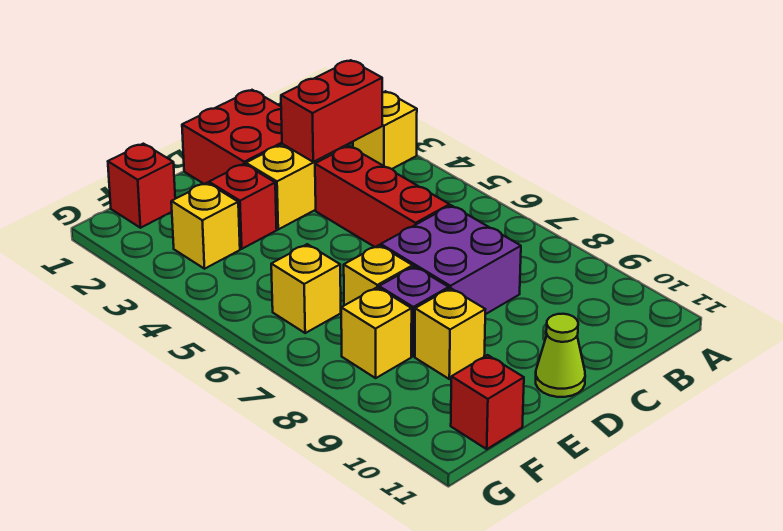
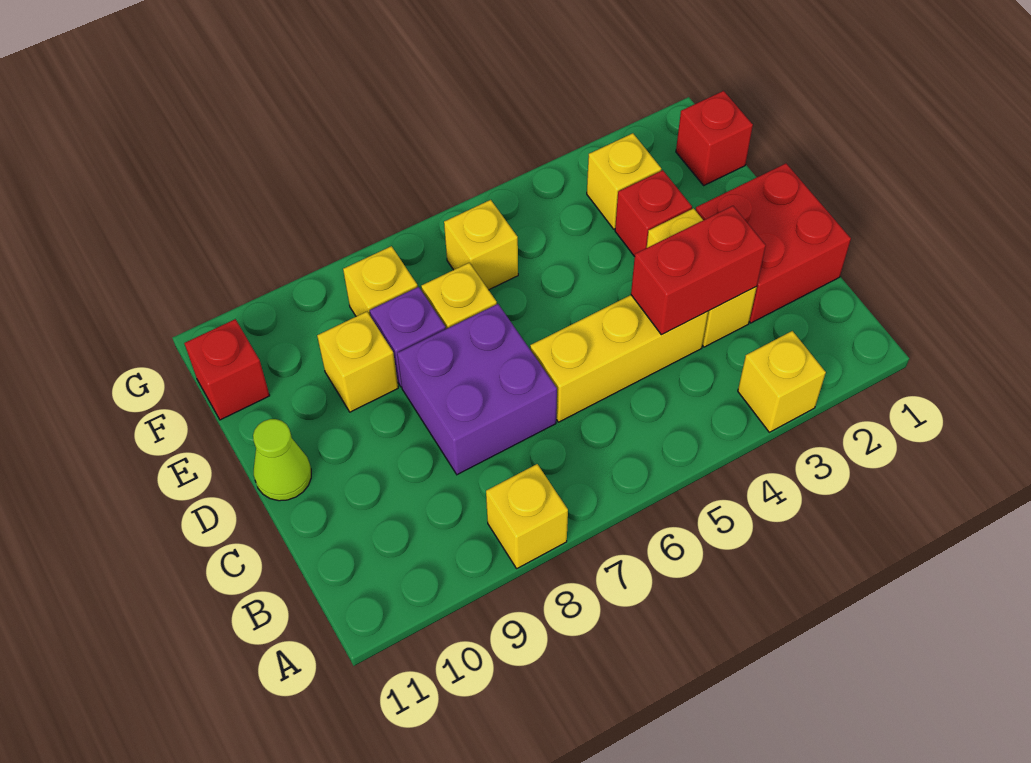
none -> yellow brick A8 level 1
red brick B3:C3 level 2 -> red brick C3:C4 level 2
red brick C4:C6 level 1 -> yellow brick C4:C6 level 1

